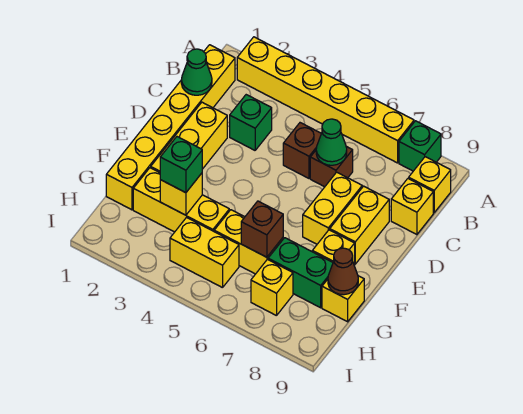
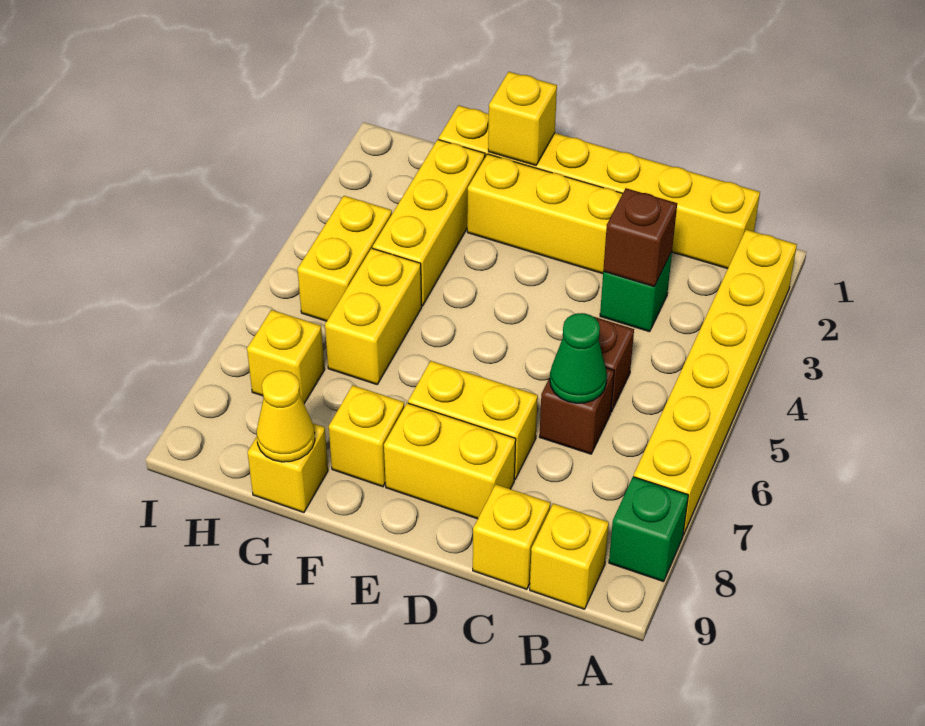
green cone C1 level 2 -> none
yellow brick G3 level 2 -> yellow brick F1 level 2
green brick G3 level 3 -> none
brown brick G6 level 2 -> brown brick C3 level 2
green brick G7:G8 level 1 -> none
brown cone G9 level 2 -> yellow cone G9 level 2

